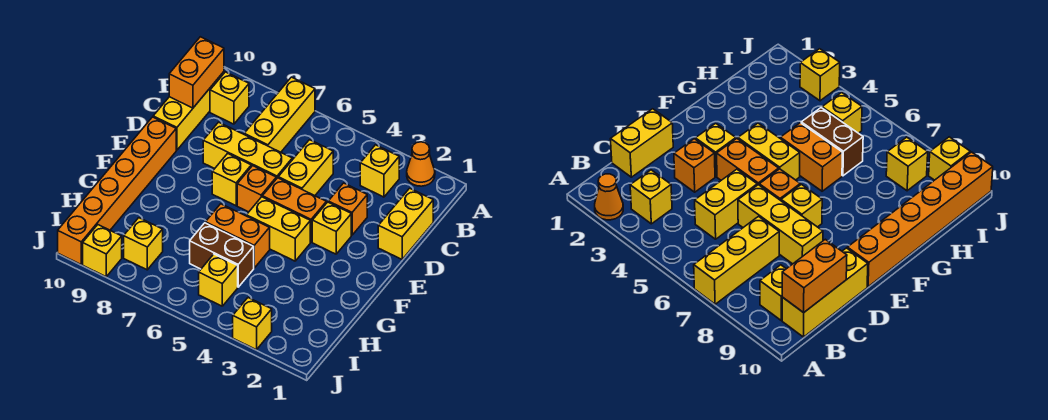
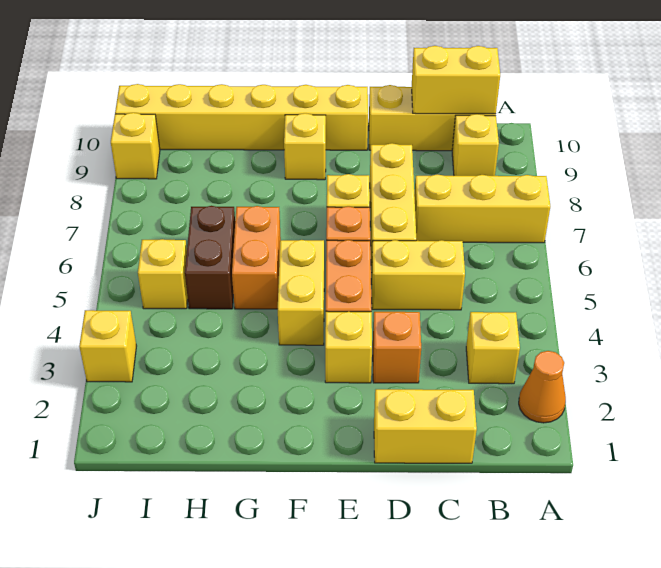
orange brick B10:C10 level 2 -> yellow brick B10:C10 level 2
orange brick E10:J10 level 1 -> yellow brick E10:J10 level 1
yellow brick I8 level 1 -> yellow brick F9 level 1

